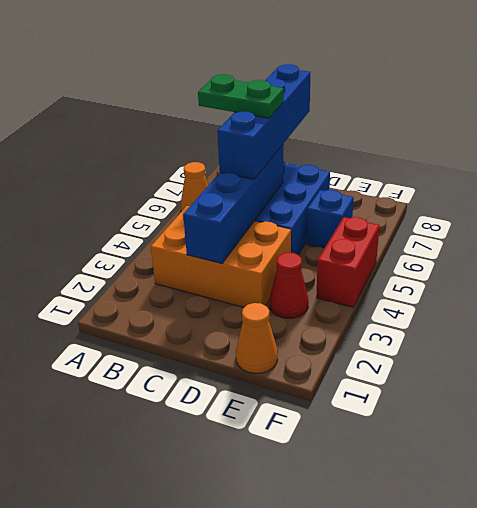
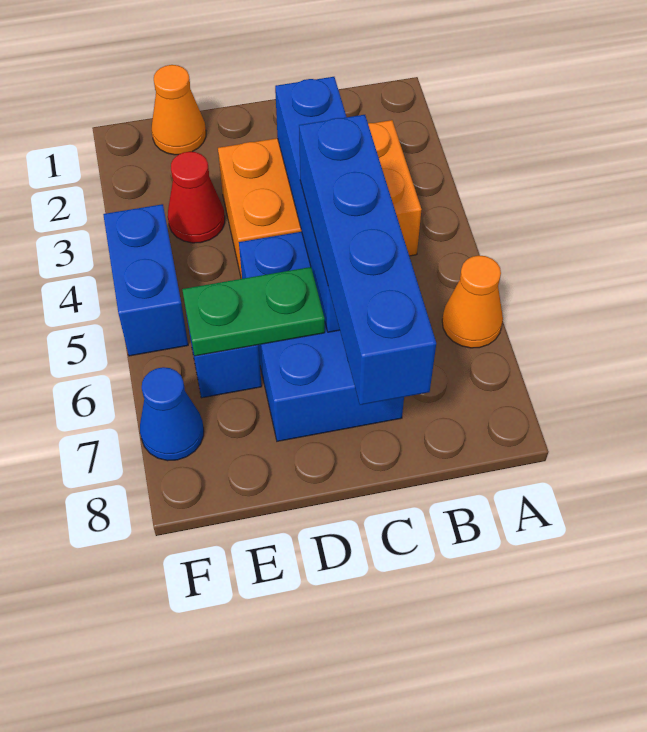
green plate B6:C6 level 4 -> green plate D6:E6 level 2
red brick F4:F5 level 1 -> blue brick F4:F5 level 1
none -> blue cone F7 level 1

